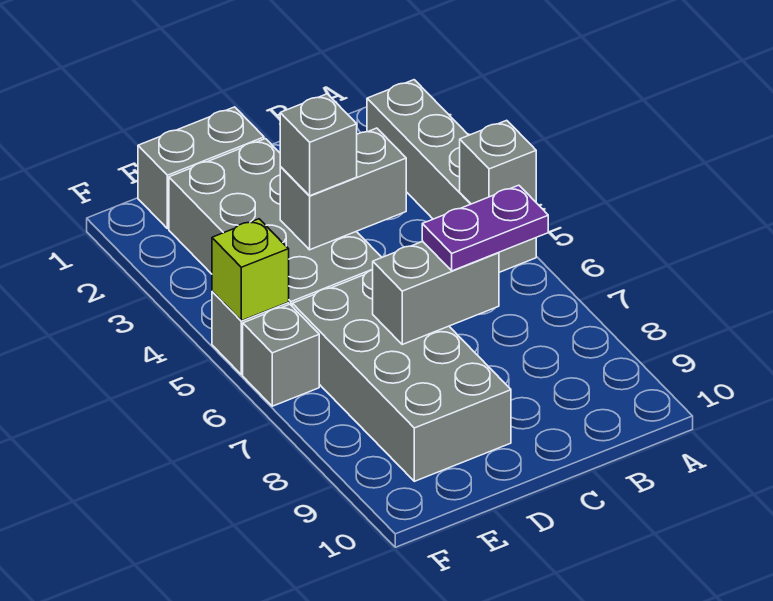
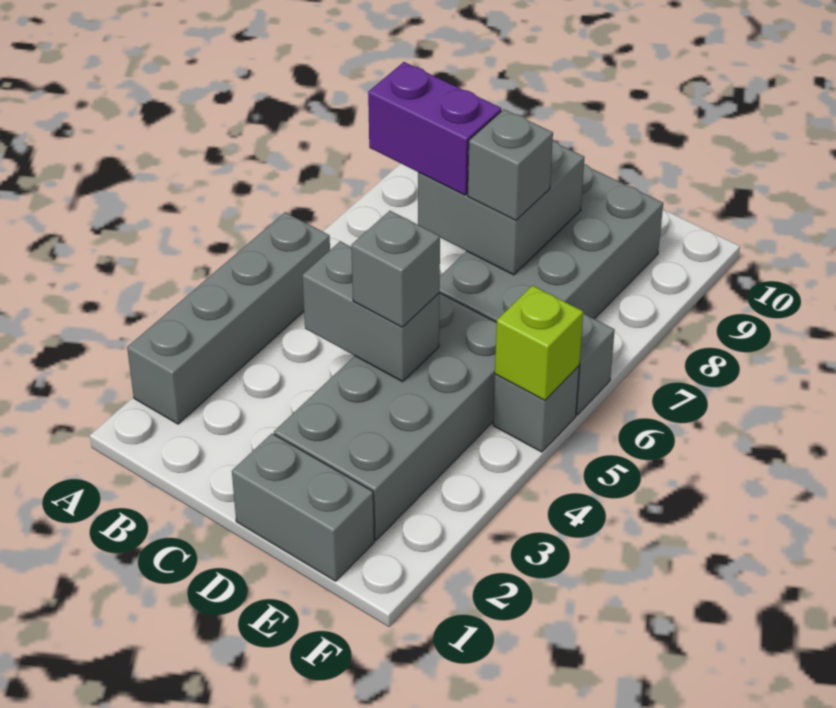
grey brick A5 level 2 -> grey brick D7 level 3
purple plate B7:C7 level 3 -> purple brick B7:C7 level 3
grey brick C7:D7 level 2 -> grey brick C7:D8 level 2

